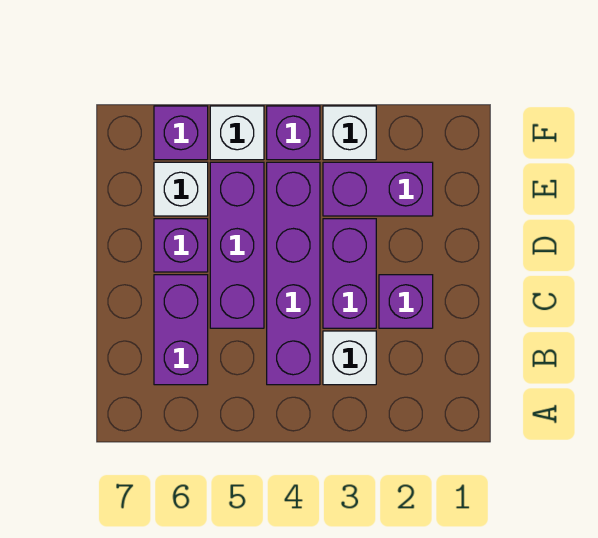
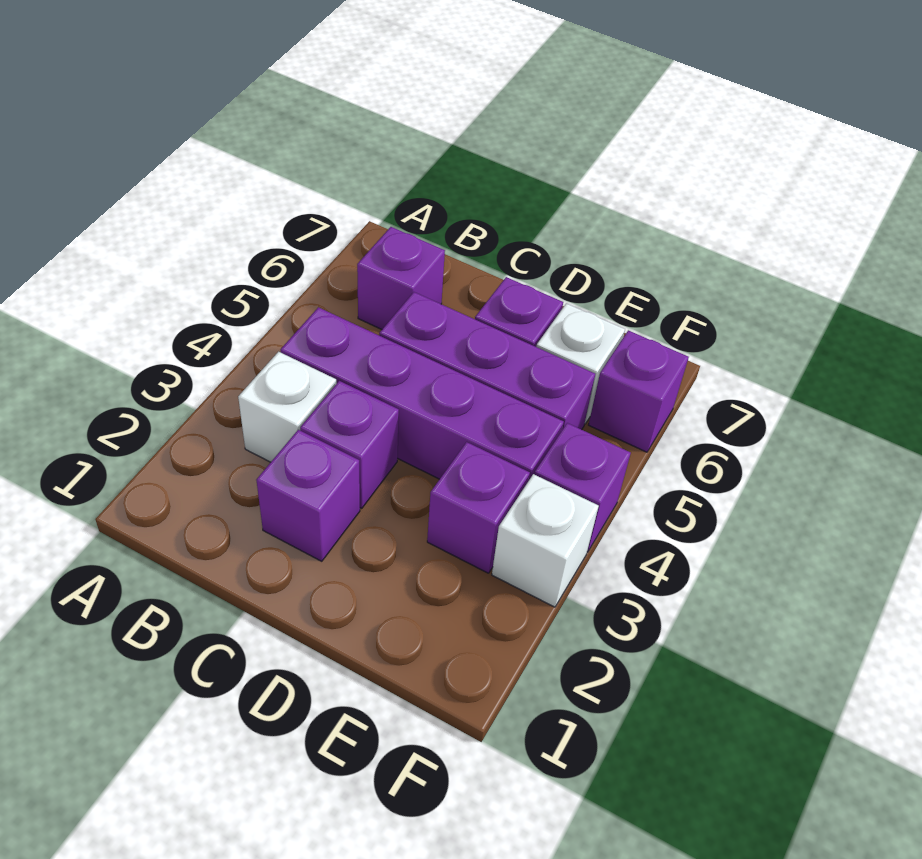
purple brick B6:C6 level 1 -> purple brick B6 level 1
purple brick C3:D3 level 1 -> purple brick C3 level 1
purple brick E2:E3 level 1 -> purple brick E3 level 1
white brick F5 level 1 -> none

